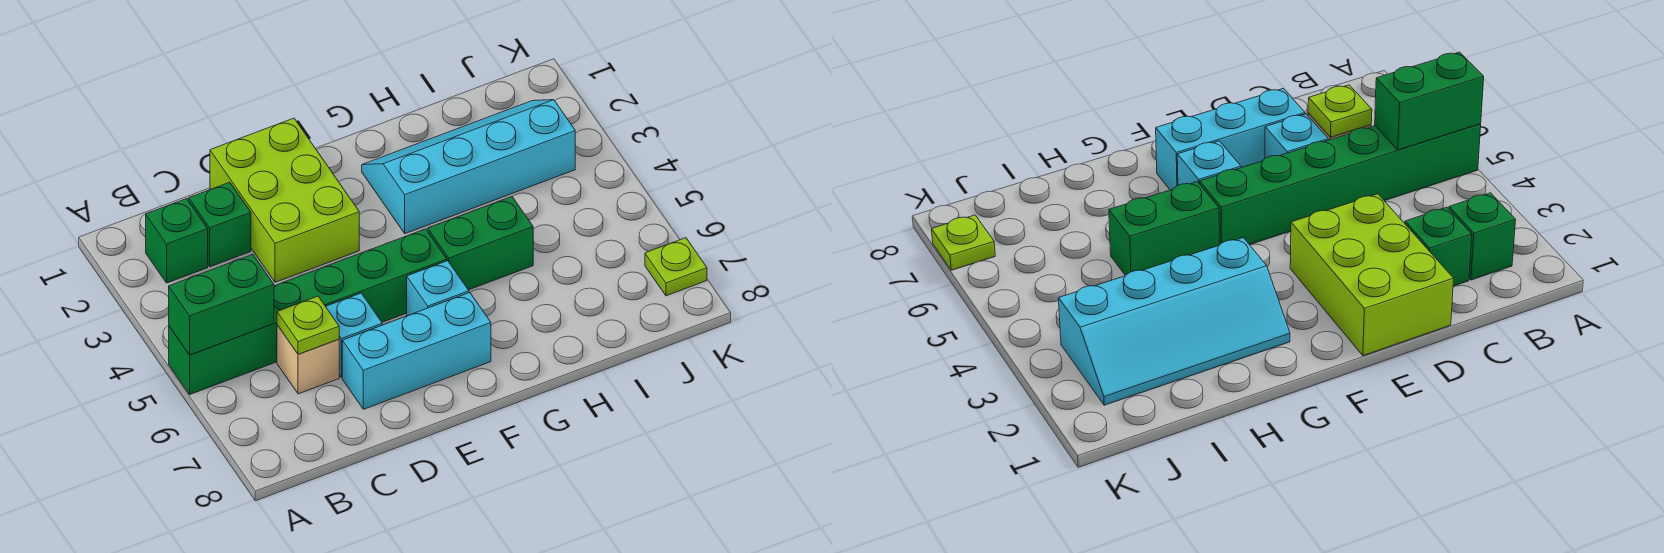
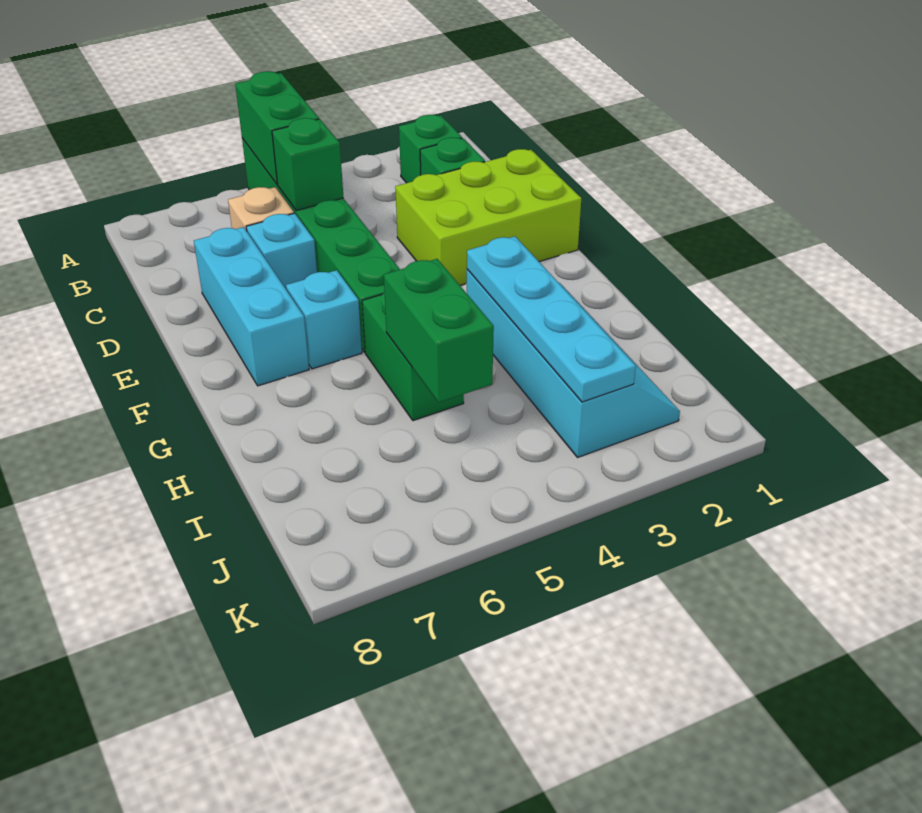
none -> green brick C5 level 2
lime plate C6 level 2 -> none
none -> cyan plate G3:J3 level 2
none -> green brick H5:I5 level 2
lime plate K7 level 1 -> none

